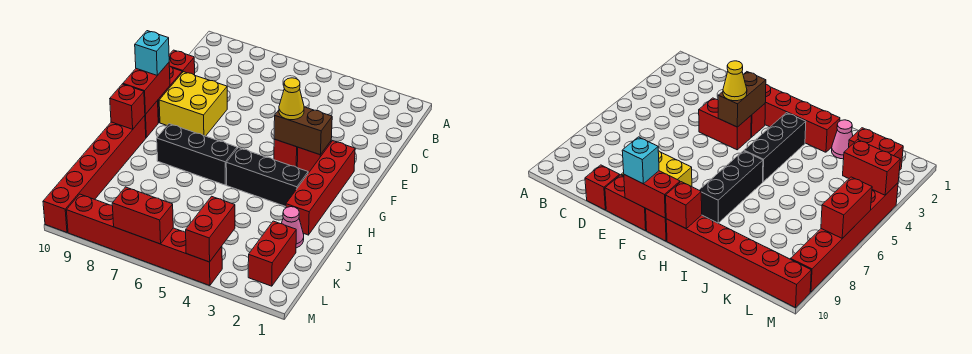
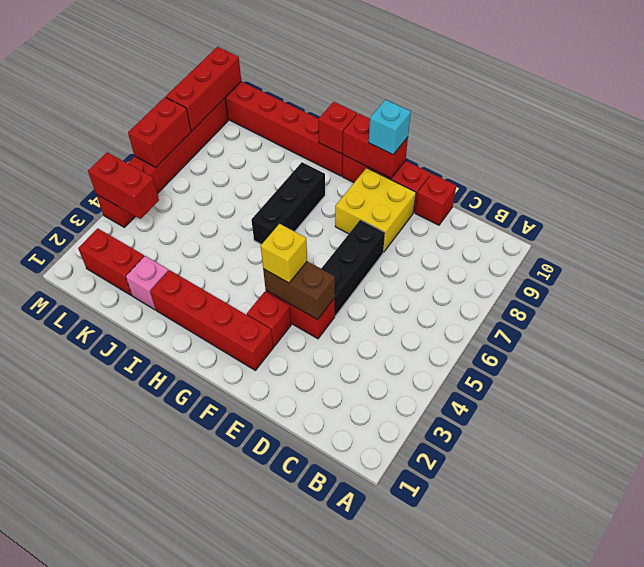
brown brick F3:F4 level 2 -> brown brick E4:F4 level 2
yellow cone F4 level 3 -> yellow brick F4 level 3
black brick H3:H5 level 1 -> black brick E5:E7 level 1
pink cone J2 level 1 -> pink brick J2 level 1
none -> red brick M8:M10 level 2

